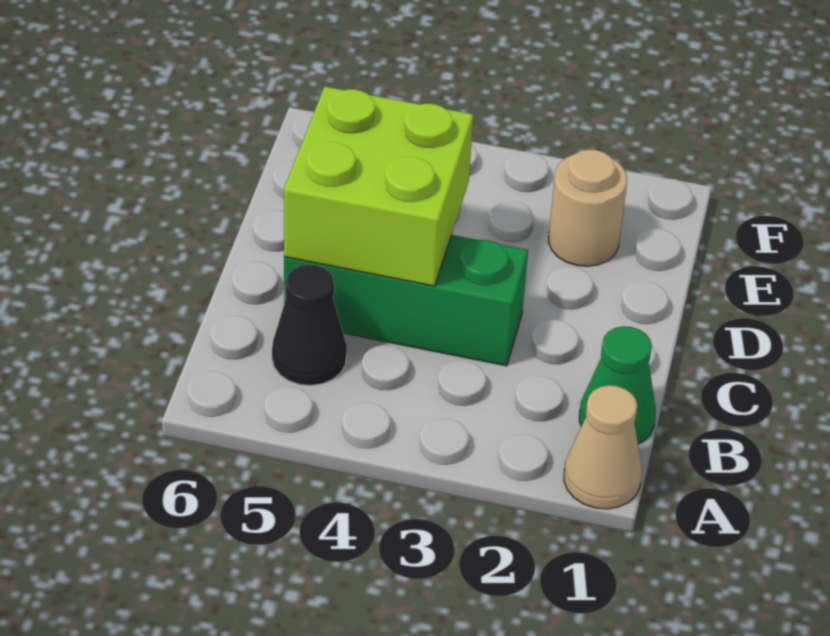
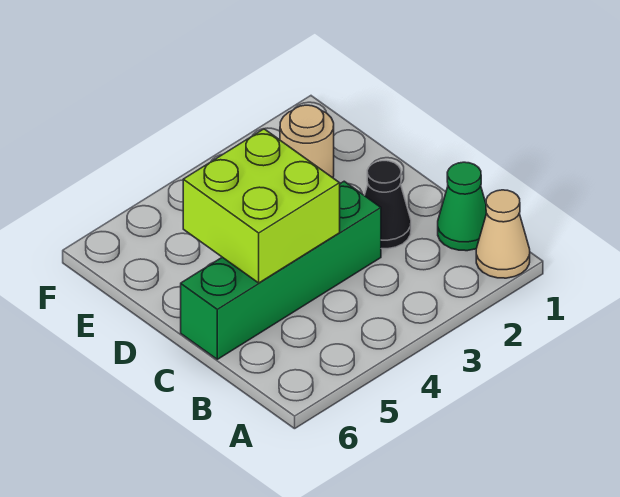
black cone B5 level 1 -> black cone C2 level 1
green brick C3:C5 level 1 -> green brick C3:C6 level 1

